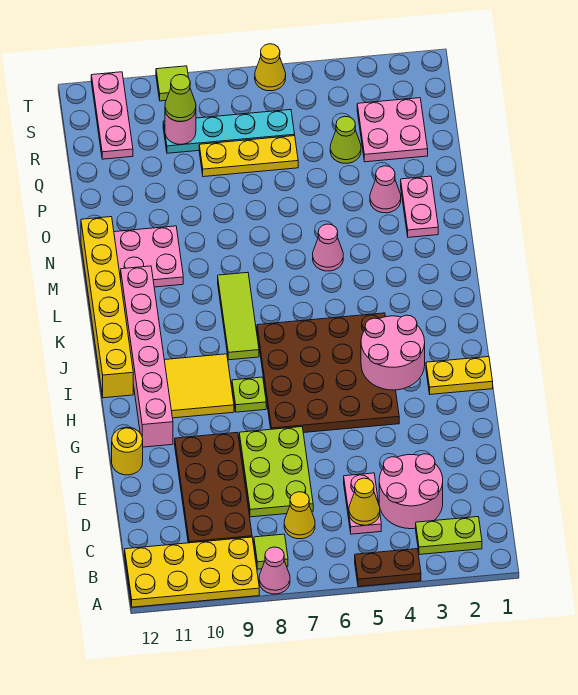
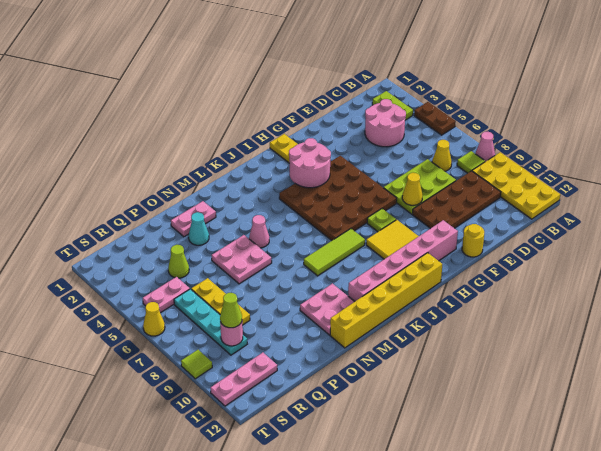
pink plate C5:D5 level 1 -> pink plate R5:S5 level 1
yellow cone C5 level 2 -> yellow cone F8 level 2
pink cone O3 level 1 -> cyan cone O3 level 1
pink plate Q2:R3 level 1 -> pink plate N5:O6 level 1

